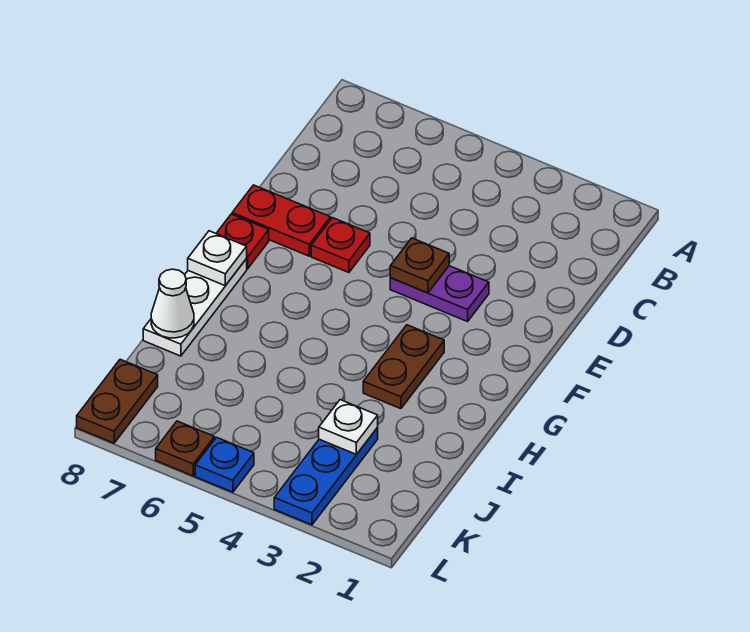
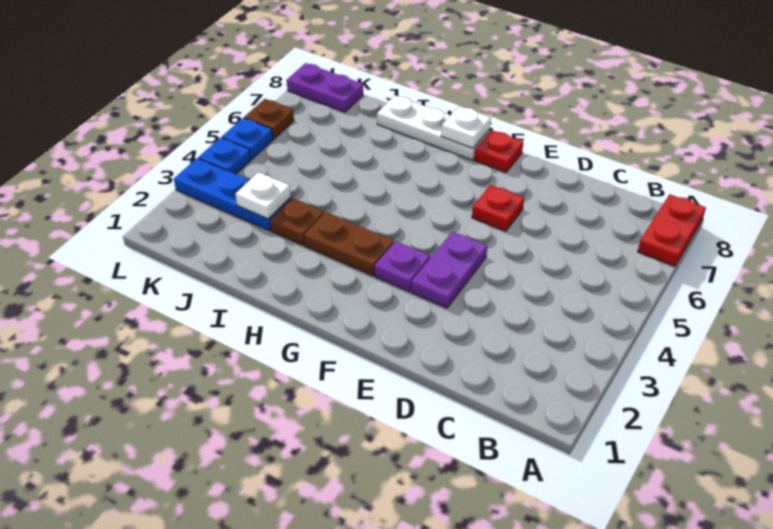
brown plate E4 level 2 -> brown plate I3 level 1
red plate E7:E8 level 1 -> red plate A7:A8 level 1
none -> purple plate F3 level 1
white cone I8 level 2 -> none
brown plate K8:L8 level 1 -> purple plate K8:L8 level 1
none -> blue plate L4 level 1

